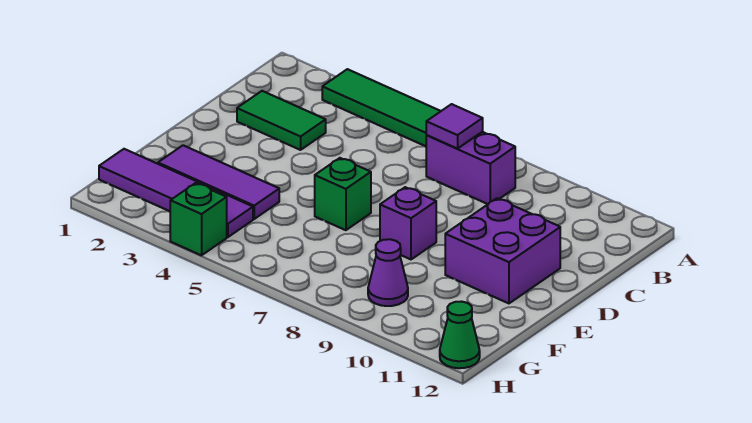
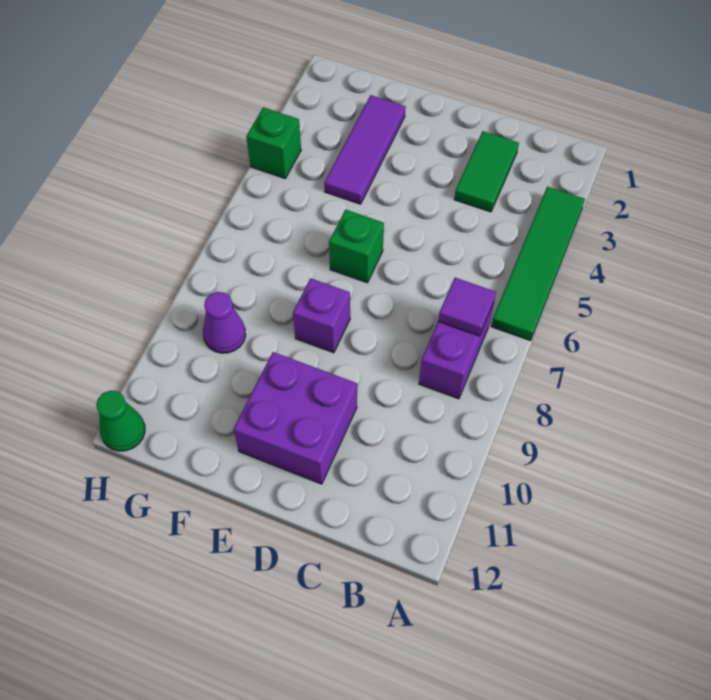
purple tile G1:G4 level 1 -> none

